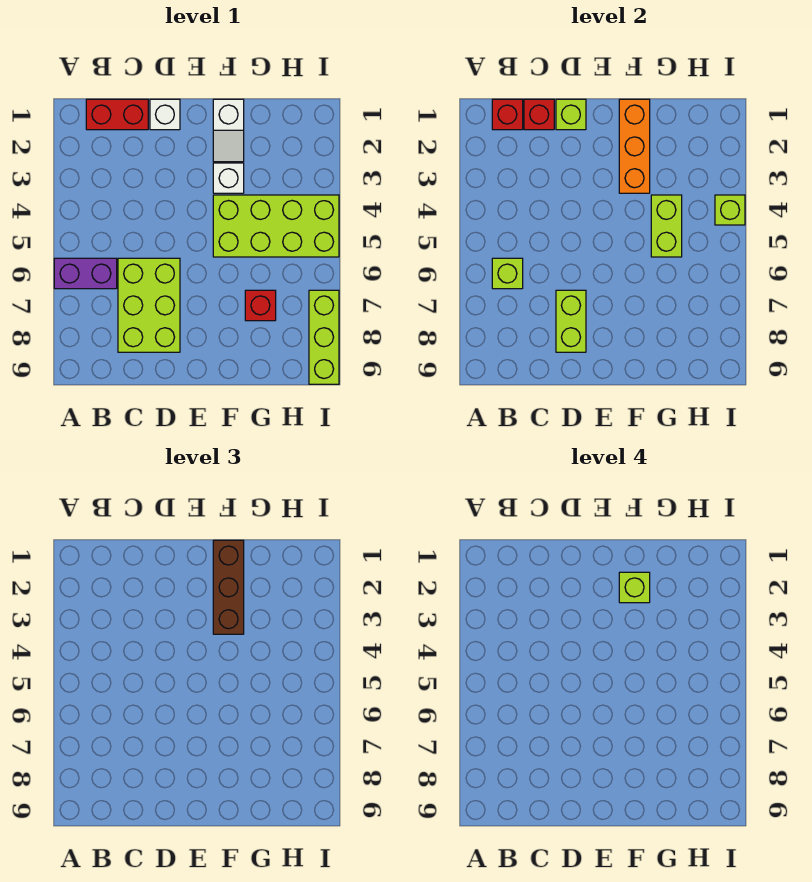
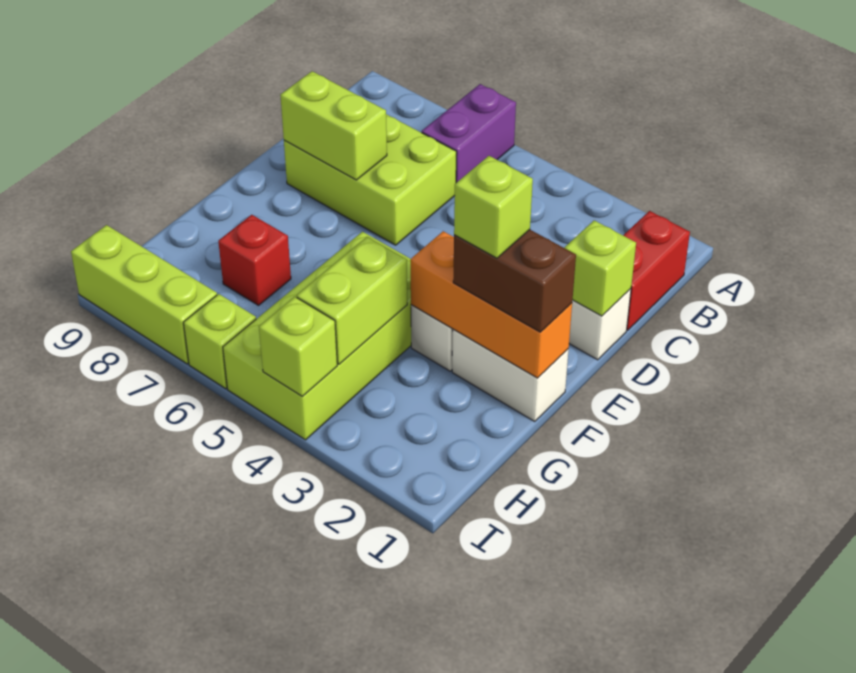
red brick B1 level 2 -> none
lime brick B6 level 2 -> lime brick I6 level 1
red brick C1 level 2 -> none
white slope F1:F2 level 1 top 1 -> white brick F1:F2 level 1
brown brick F1:F3 level 3 -> brown brick F1:F2 level 3
lime brick G4:G5 level 2 -> lime brick G4:H4 level 2

